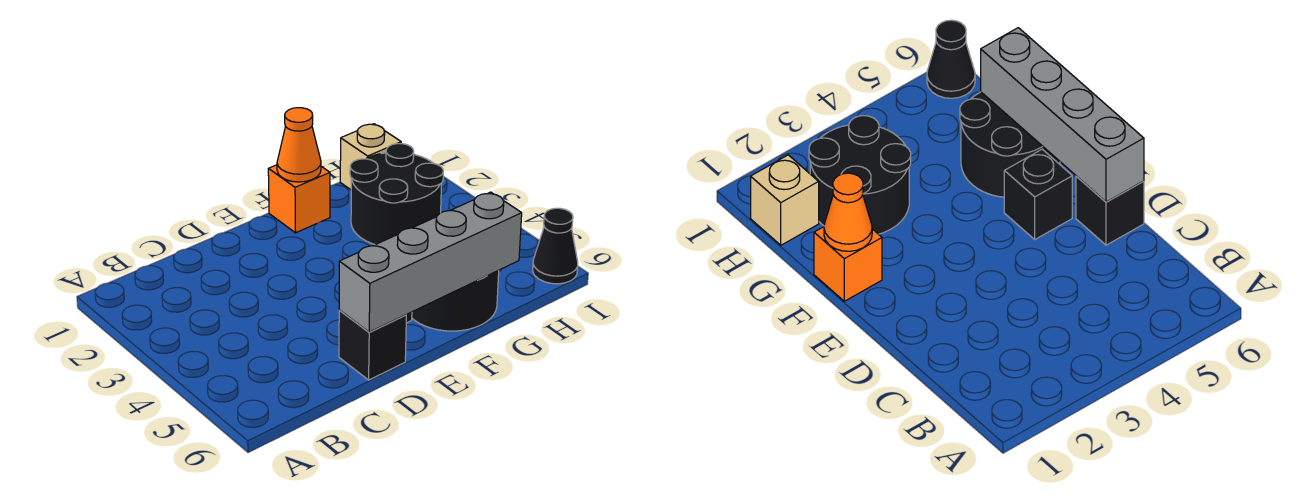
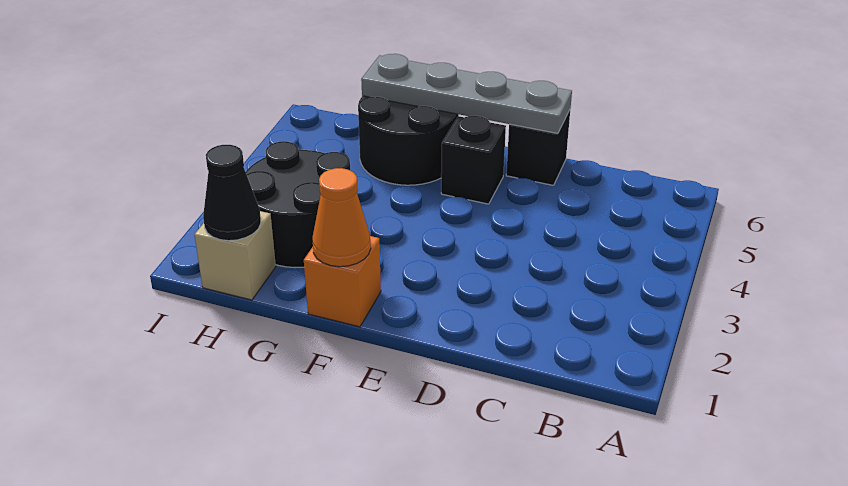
grey brick D6:G6 level 2 -> grey plate D6:G6 level 2
black cone I6 level 1 -> black cone H1 level 2

